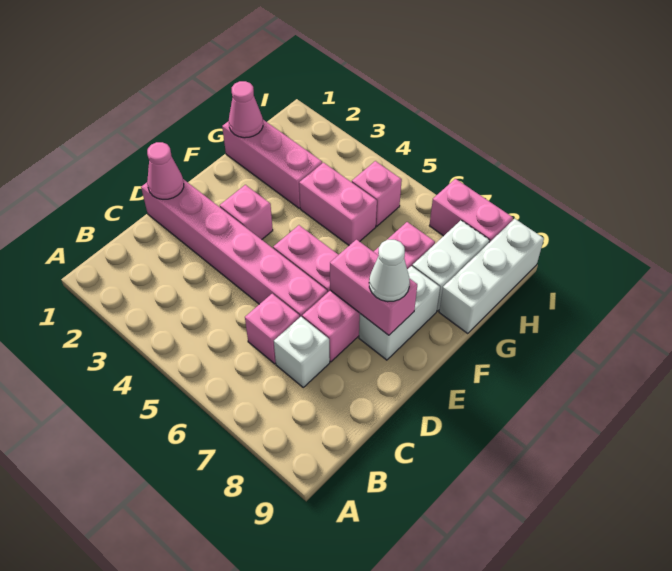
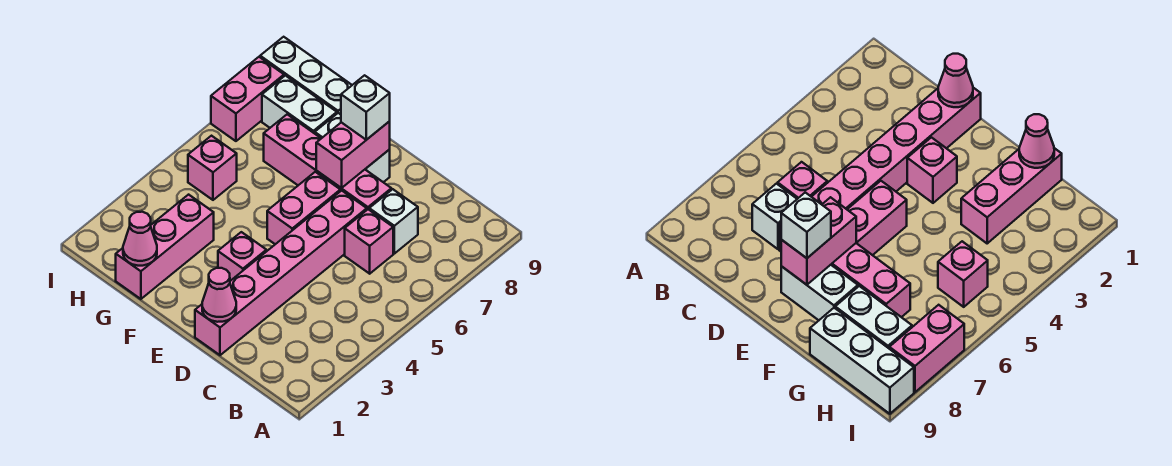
white cone E8 level 3 -> white brick E8 level 3
pink brick G4:G5 level 1 -> none

